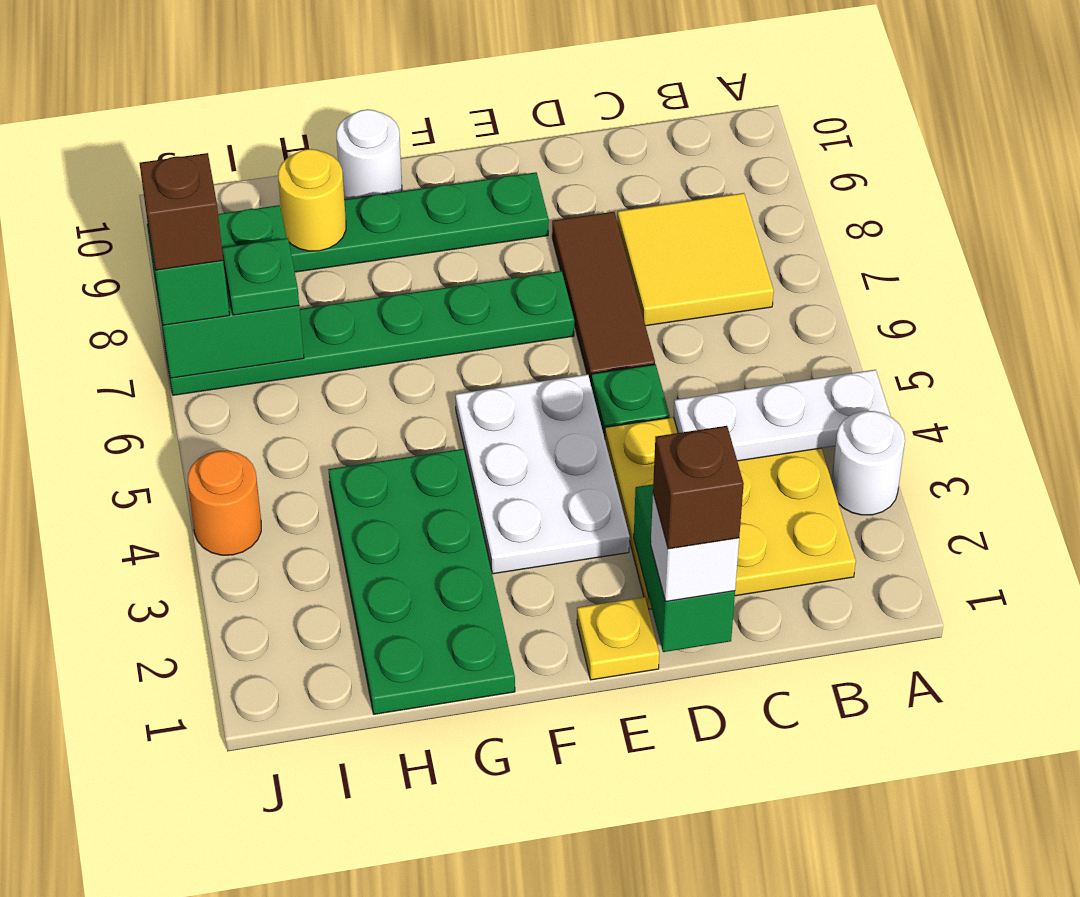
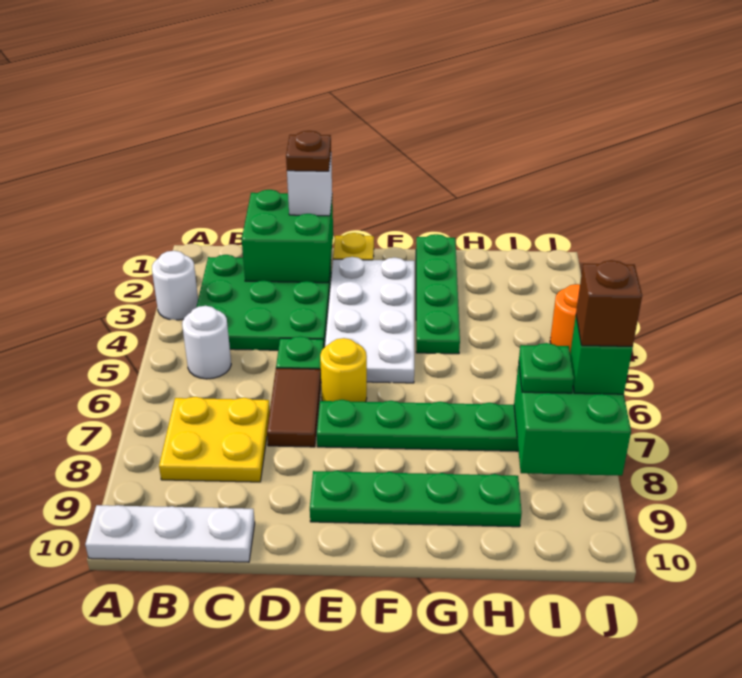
white plate A4:C4 level 2 -> white plate A10:C10 level 1
yellow plate B2:D4 level 1 -> green plate B2:D4 level 1
yellow tile B7:C8 level 1 -> yellow plate B7:C8 level 1
green brick D1:D2 level 2 -> green brick C1:D2 level 2
brown brick D1 level 4 -> brown plate D1 level 4
brown tile D6:D8 level 1 -> brown tile D6:D7 level 1
white plate E3:F5 level 1 -> white plate E2:F5 level 1
green plate G1:H4 level 1 -> green plate G1:G4 level 1
white round brick G10 level 1 -> white round brick B5 level 1
yellow round brick H9 level 2 -> yellow round brick E6 level 1

